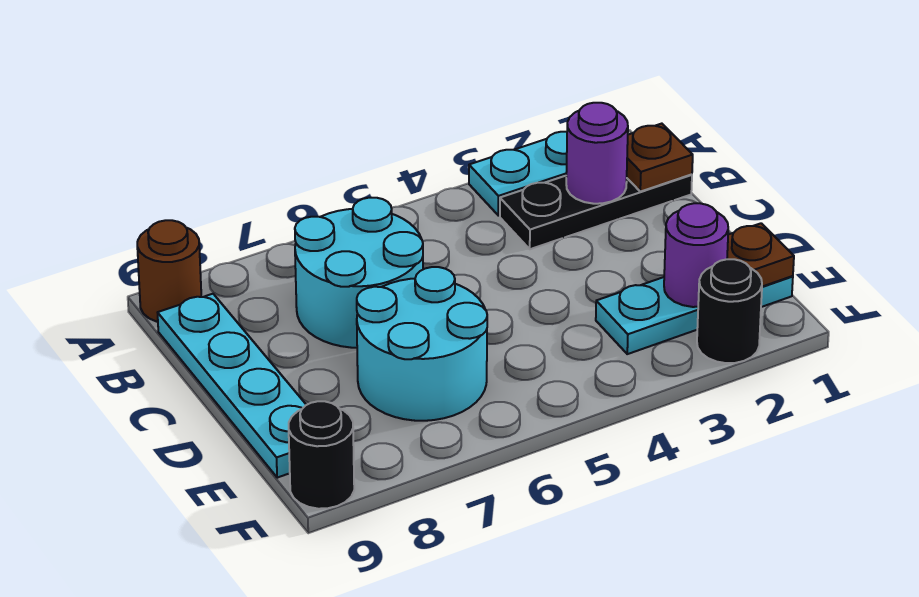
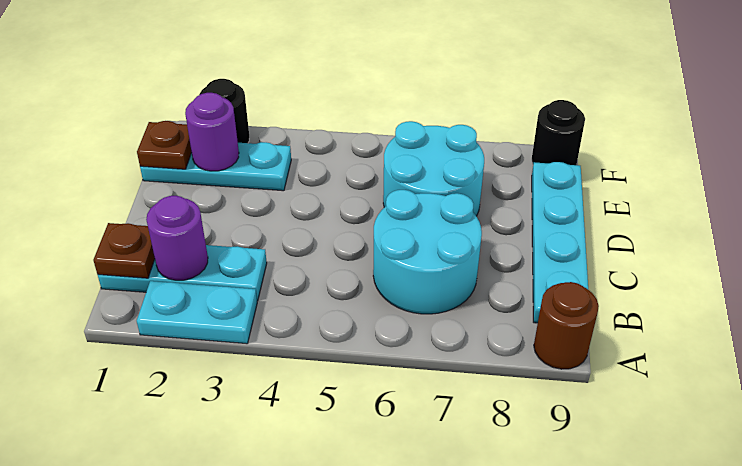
black plate B1:B3 level 1 -> cyan plate B1:B3 level 1

